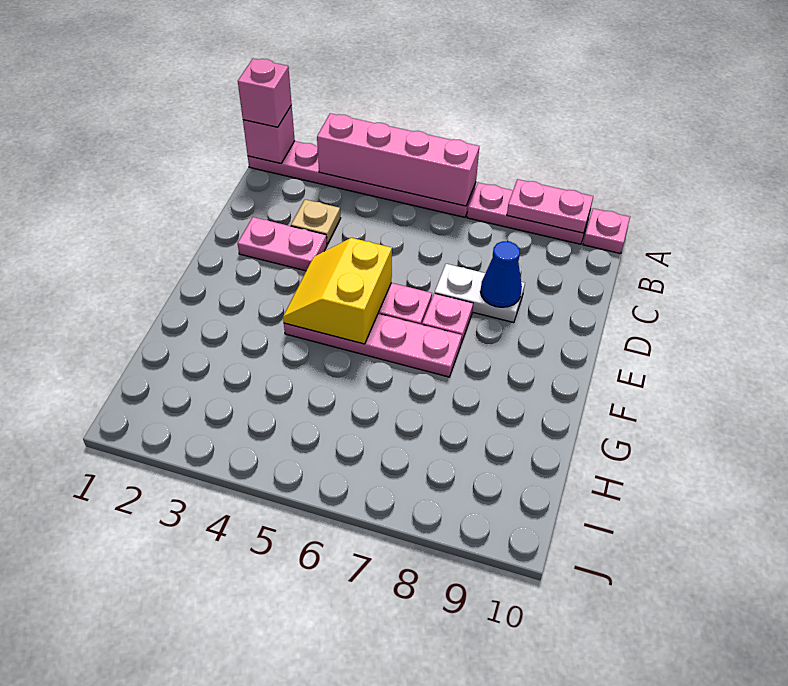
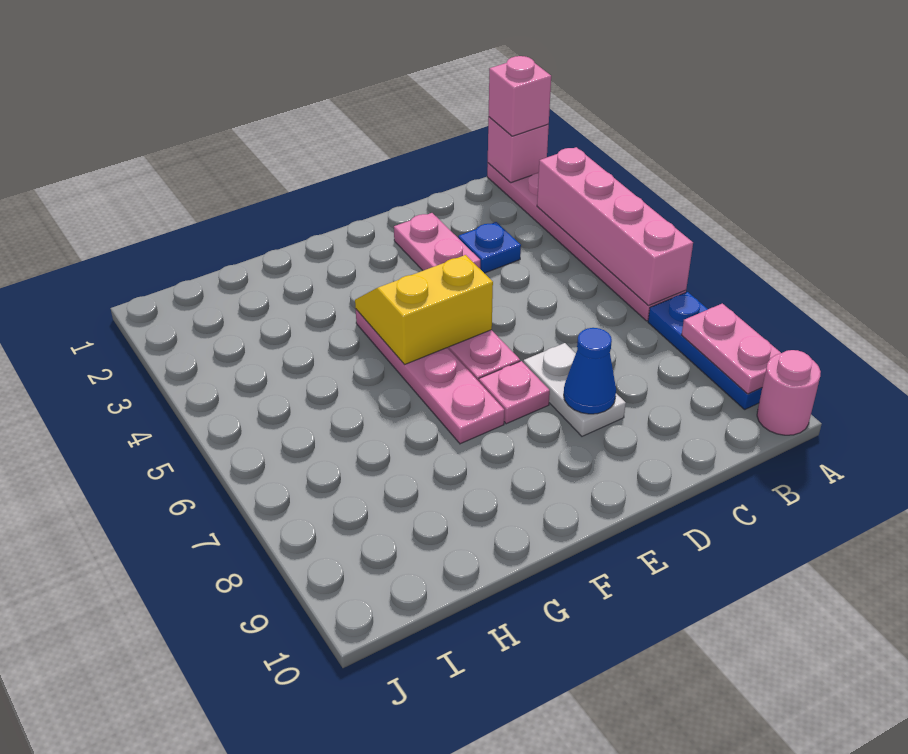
pink plate A7:A9 level 1 -> blue plate A7:A9 level 1
pink plate A10 level 1 -> pink round brick A10 level 1
tan plate C3 level 1 -> blue plate C3 level 1

